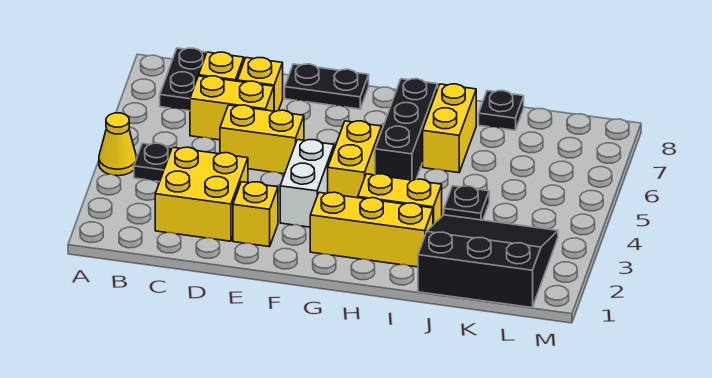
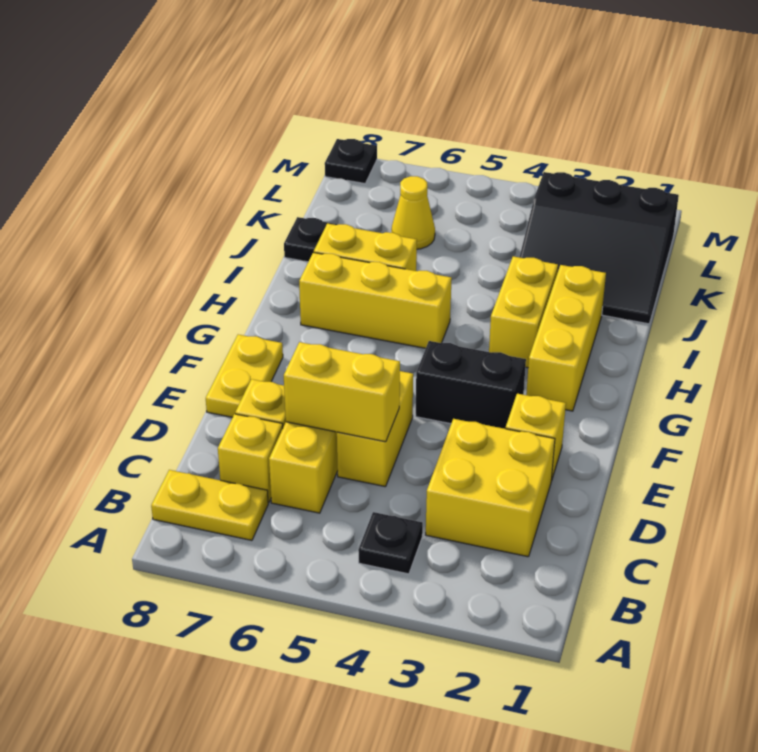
yellow cone A4 level 1 -> yellow cone K6 level 1
black plate B7:B8 level 1 -> yellow plate B7:B8 level 1
black plate E8:F8 level 1 -> yellow plate E8:F8 level 1
white brick F3:F4 level 1 -> black brick F3:F4 level 1
yellow brick G4:G5 level 1 -> yellow brick D5:D6 level 2
black brick H5:H7 level 1 -> yellow brick H5:H7 level 1
black slope J1:L3 level 1 top 1 -> black slope J1:L3 level 1 top L
black plate J4 level 1 -> black plate M8 level 1

